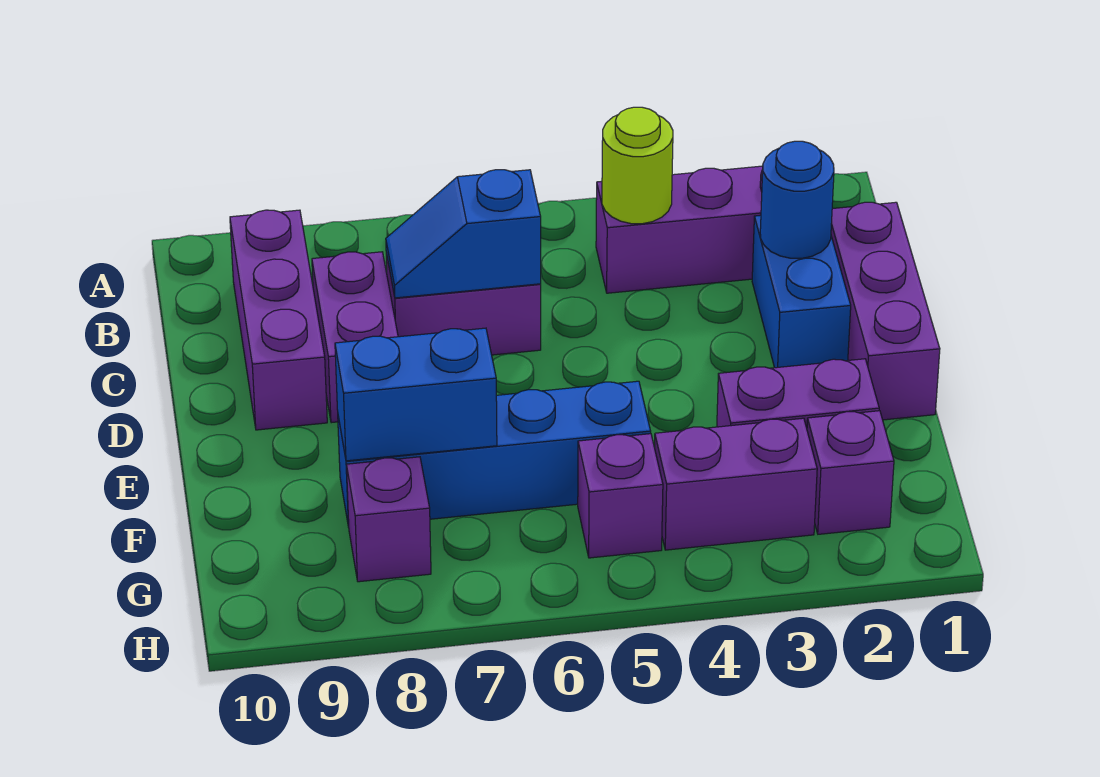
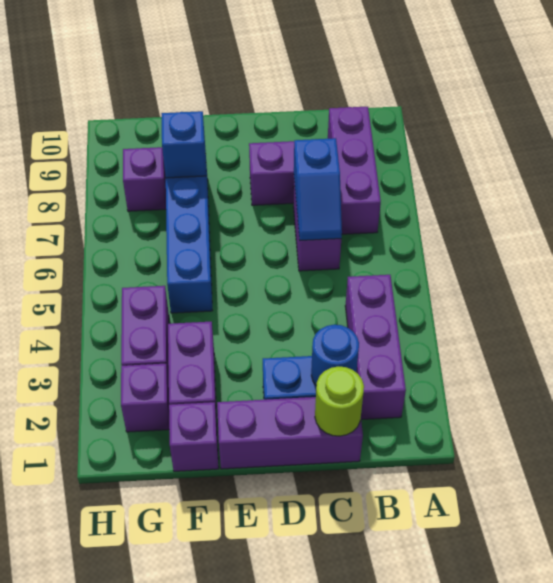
lime round brick B4 level 2 -> lime round brick C1 level 2
purple brick B9:D9 level 1 -> purple brick B7:B9 level 1
blue slope C6:C7 level 2 top 6 -> blue slope C6:C7 level 2 top 7
blue brick F7:F8 level 2 -> blue brick F8 level 2
purple brick G5 level 1 -> purple brick F1 level 1

